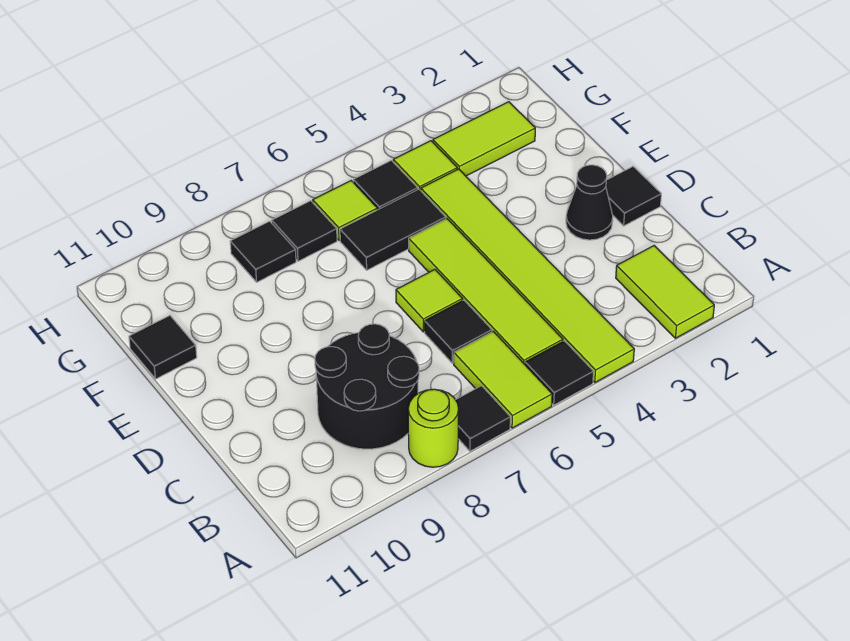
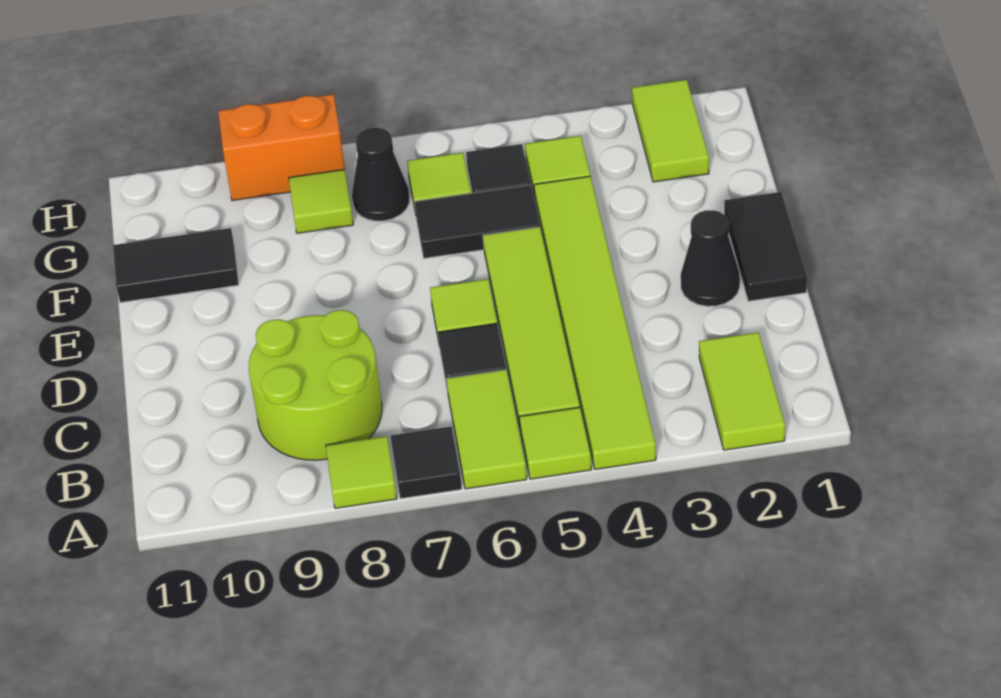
black tile A5 level 1 -> lime tile A5 level 1
lime round brick A8 level 1 -> lime tile A8 level 1
black round brick B8:C9 level 1 -> lime round brick B8:C9 level 1
black tile D1 level 1 -> black tile D1:E1 level 1
black tile F11 level 1 -> black tile F10:F11 level 1
lime tile G2:G3 level 1 -> lime tile G2:H2 level 1
black tile G7 level 1 -> black cone G7 level 1
black tile G8 level 1 -> lime tile G8 level 1
none -> orange brick H8:H9 level 1

